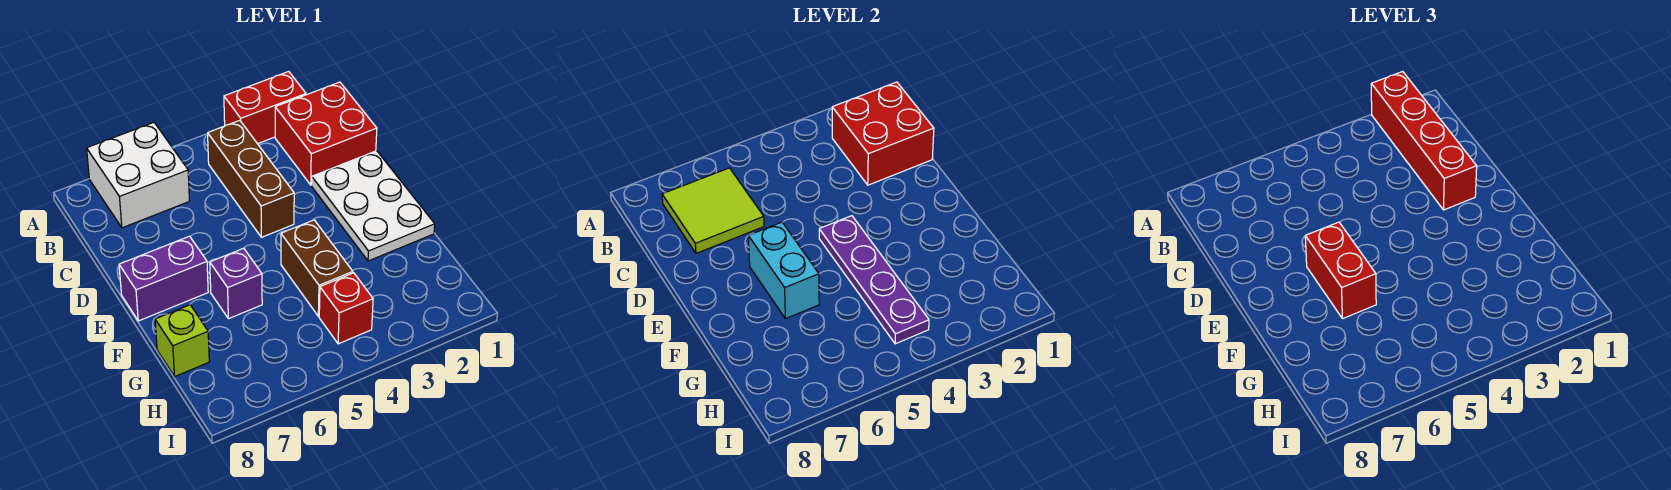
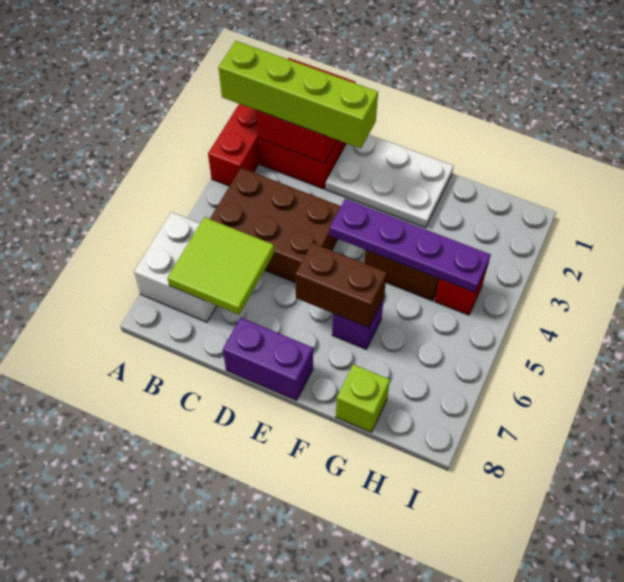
red brick A2:D2 level 3 -> lime brick A2:D2 level 3
brown brick B4:D4 level 1 -> brown brick B4:D5 level 1
cyan brick E6:F6 level 2 -> brown brick E6:F6 level 2
red brick E6:F6 level 3 -> none
purple brick E7:E8 level 1 -> purple brick D8:E8 level 1

